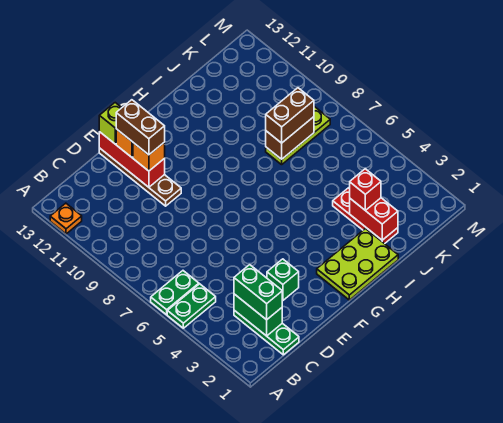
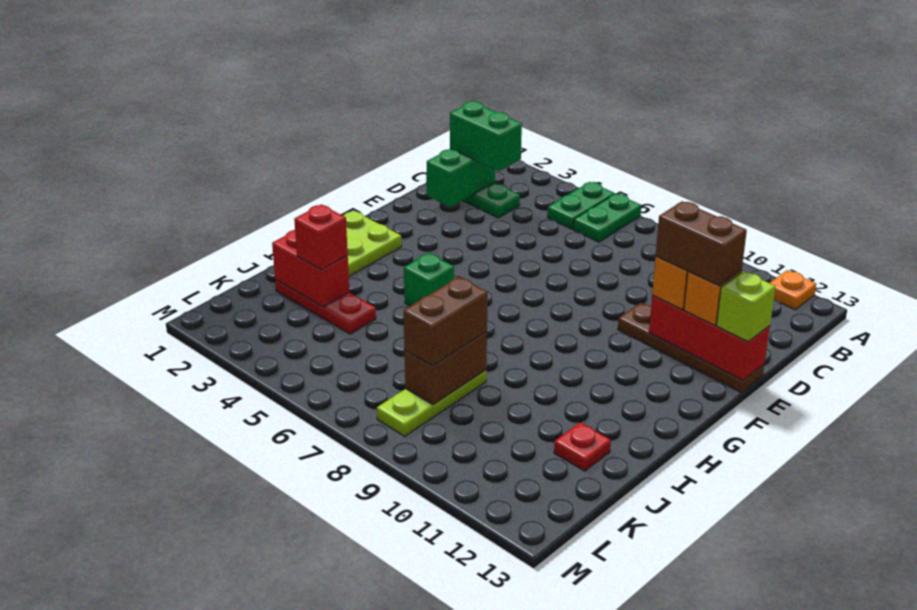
green brick C2:C3 level 2 -> green brick C2:D2 level 2
green brick E3 level 1 -> green brick H5 level 1
none -> red plate J12 level 1

